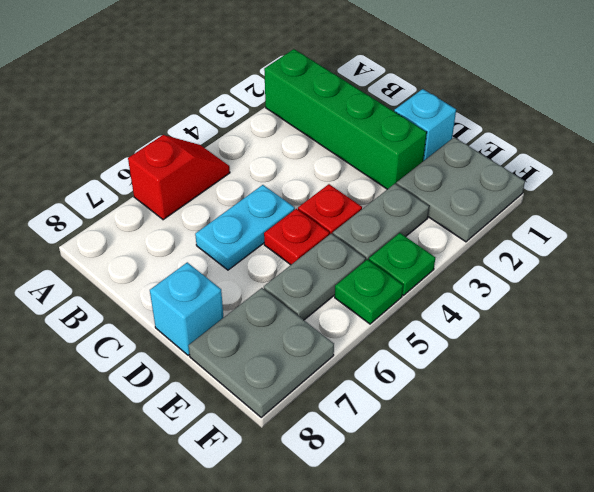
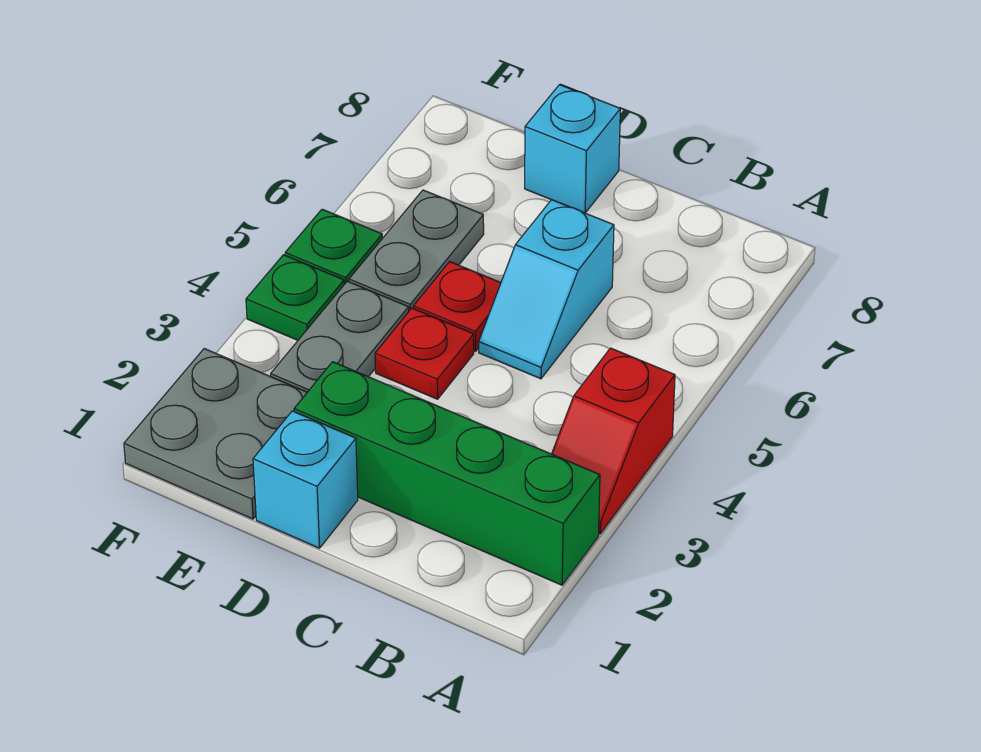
red slope A5:A6 level 1 top 6 -> red slope A3:A4 level 1 top 4
cyan plate C5:C6 level 1 -> cyan slope C5:C6 level 1 top 6
grey plate E7:F8 level 1 -> none

